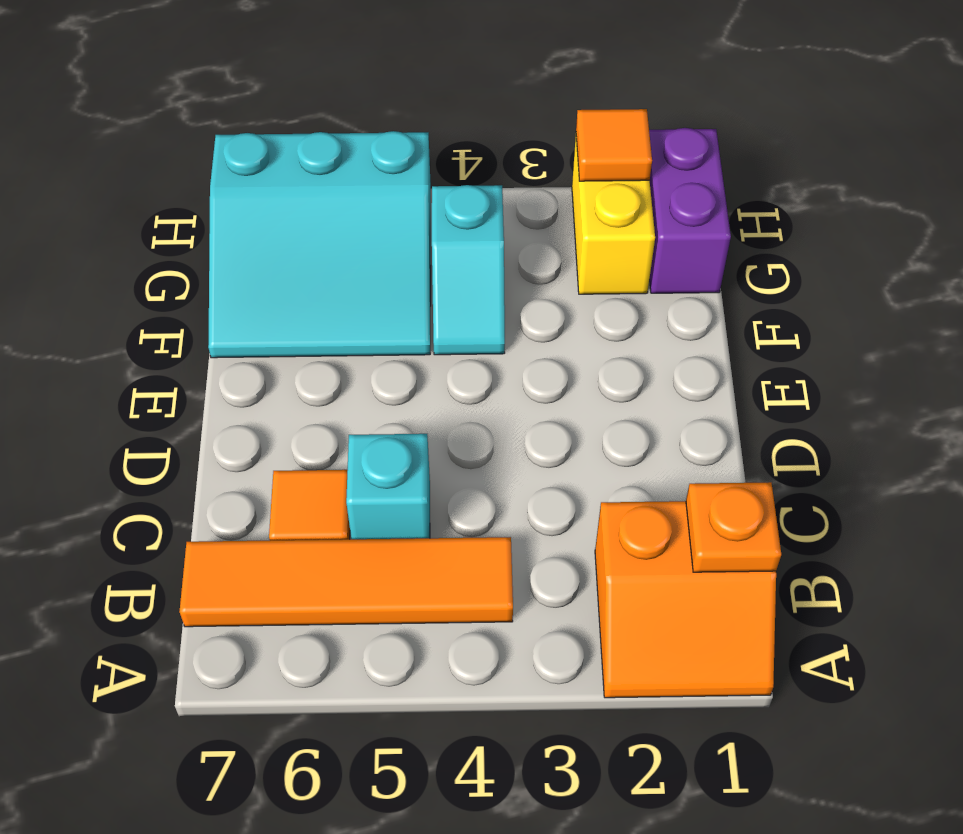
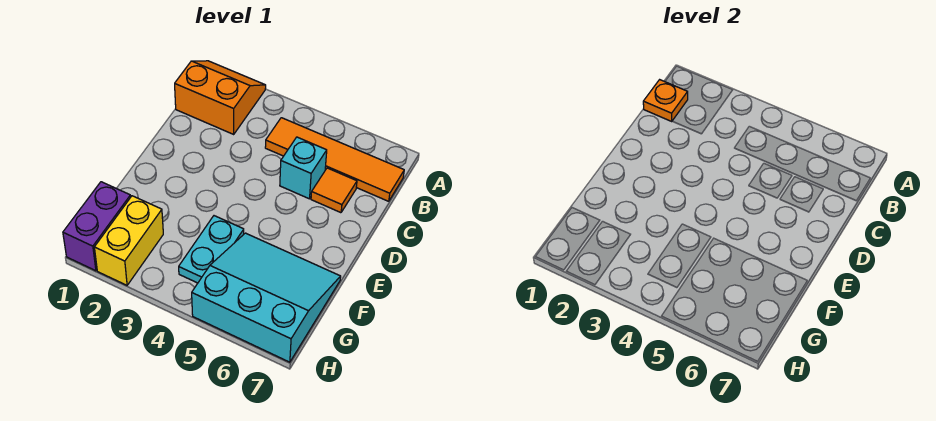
cyan slope F4:G4 level 1 top G -> cyan plate F4:G4 level 1
orange tile H2 level 2 -> none

